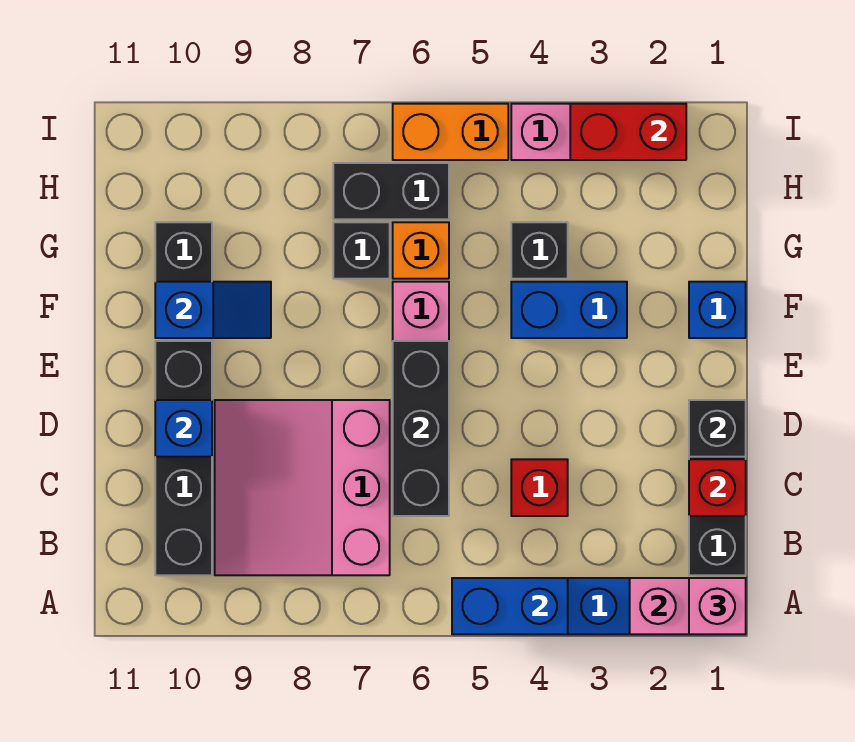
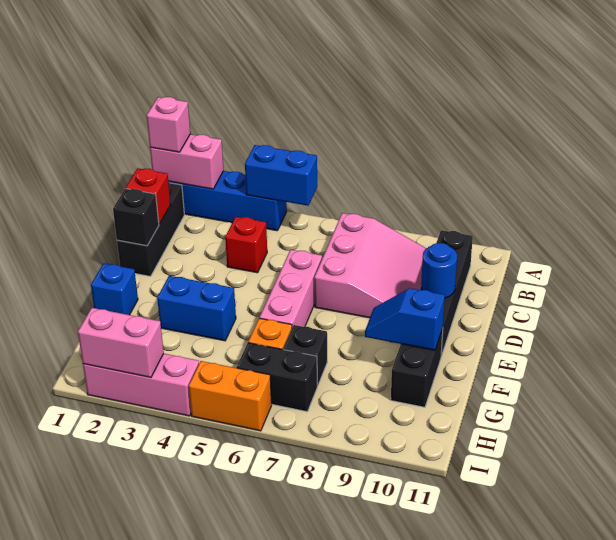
black brick C6:E6 level 2 -> none
blue brick D10 level 2 -> blue round brick D10 level 2
black brick G4 level 1 -> none
red brick I2:I3 level 2 -> pink brick I2:I3 level 2

